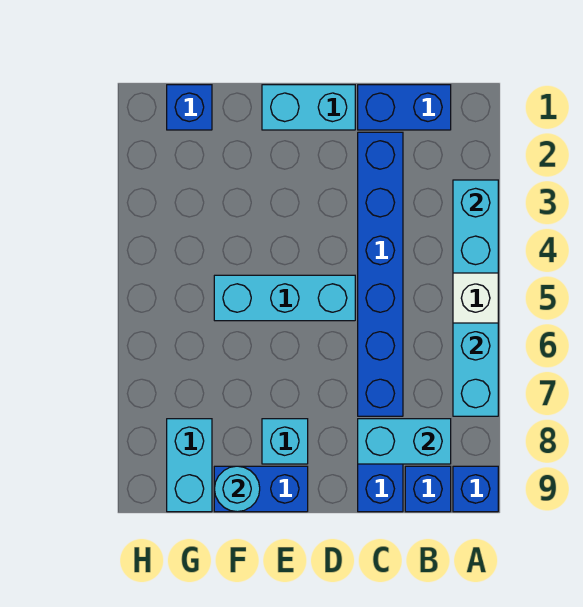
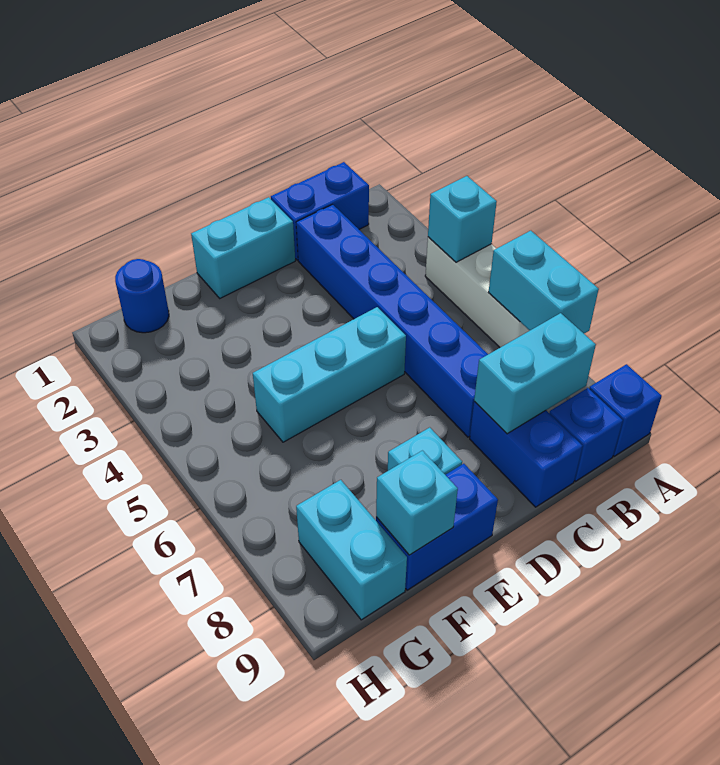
cyan brick A3:A4 level 2 -> cyan brick A4 level 2
cyan round brick F9 level 2 -> cyan brick F9 level 2
blue brick G1 level 1 -> blue round brick G1 level 1

